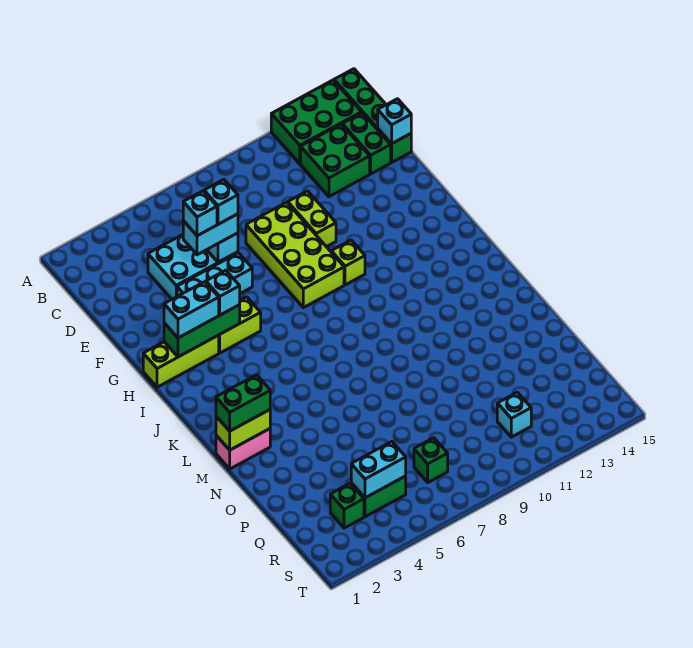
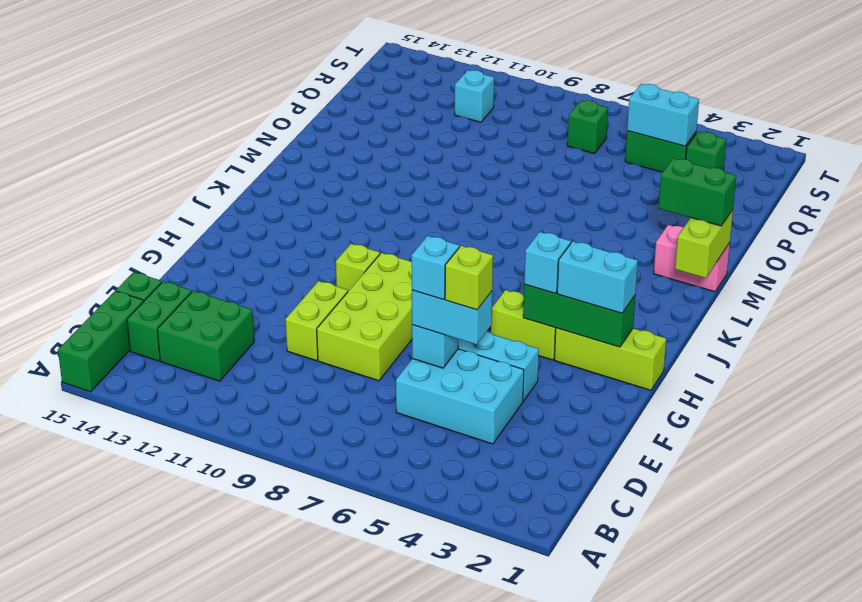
green brick A12:B14 level 1 -> none
cyan brick D15 level 2 -> none
cyan brick E5 level 4 -> lime brick E5 level 4
lime brick M1:M2 level 2 -> lime brick L1:M1 level 2

